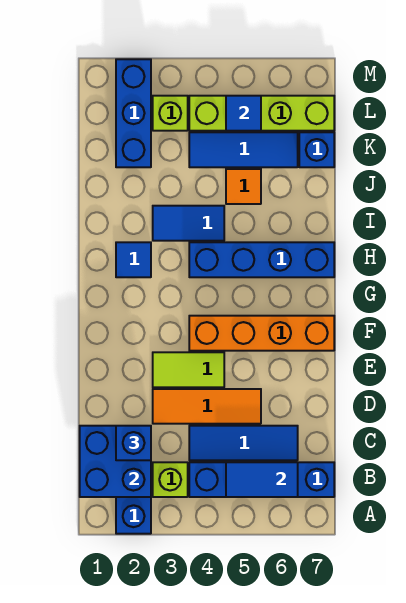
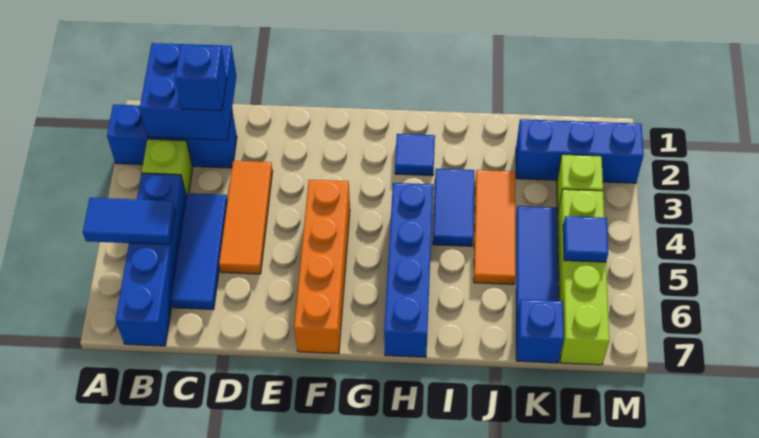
blue tile B5:B6 level 2 -> blue tile A5:B5 level 2
lime tile E3:E4 level 1 -> none
orange tile J5 level 1 -> orange tile J3:J5 level 1

